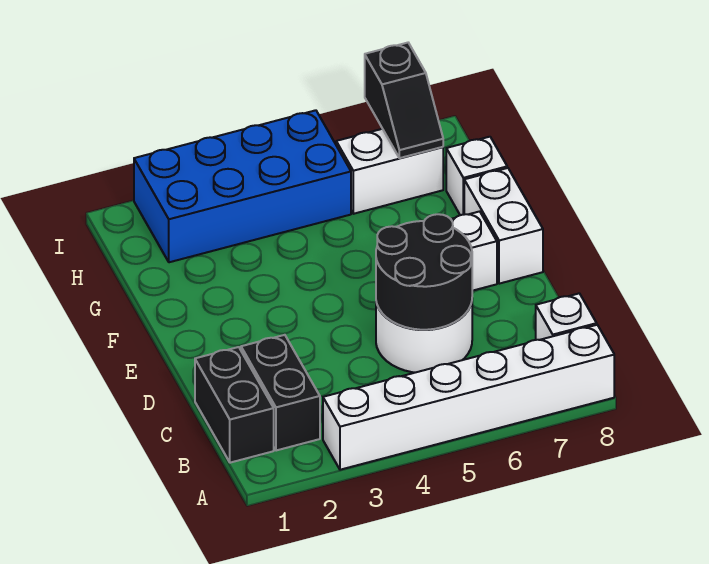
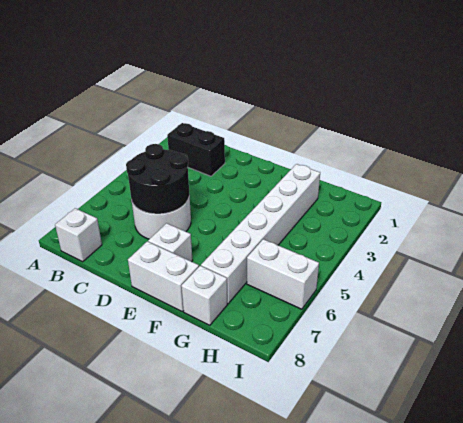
white brick A3:A8 level 1 -> white brick G2:G7 level 1
black brick B1:C1 level 1 -> none
blue brick H2:I5 level 1 -> none
white brick H6:H7 level 1 -> white brick H6:I6 level 1
black slope H7:I7 level 2 top I -> none

